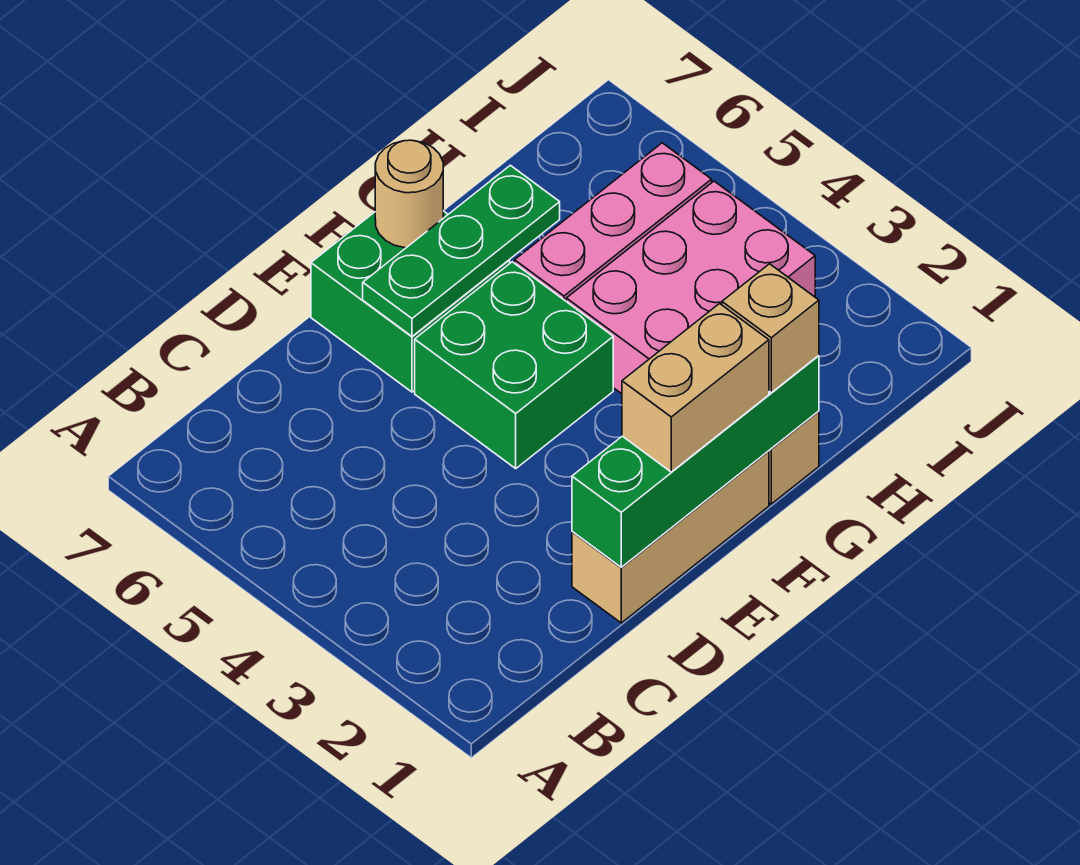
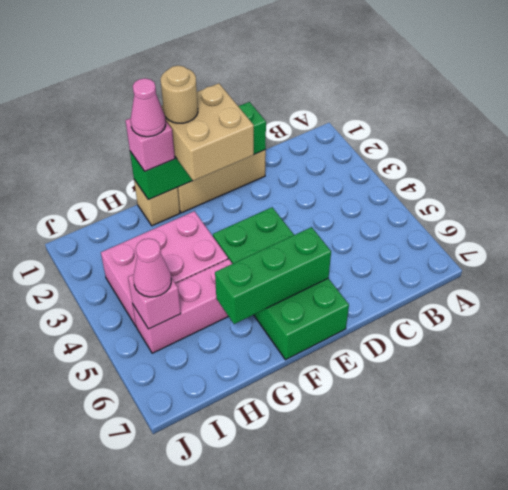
tan brick E1:F1 level 3 -> tan brick E1:F2 level 3
green plate E6:G6 level 2 -> green brick E6:G6 level 2
tan round brick F7 level 2 -> tan round brick F1 level 4
tan brick G1 level 3 -> pink brick G1 level 3
none -> pink cone G1 level 4
none -> pink brick I5 level 2
none -> pink cone I5 level 3

